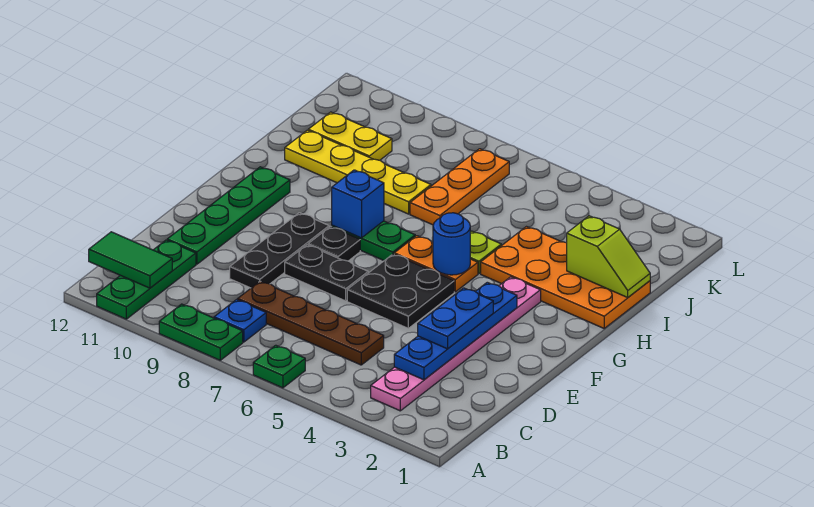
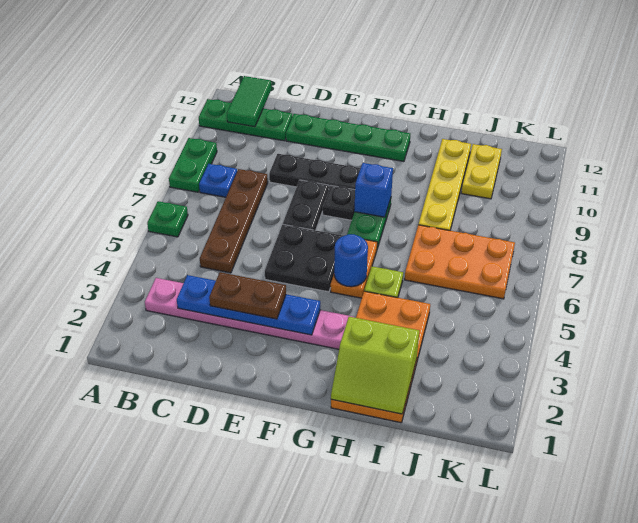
blue plate D3:E3 level 3 -> brown plate D3:E3 level 3
lime slope I1:I2 level 2 top 2 -> lime slope H1:I2 level 2 top 2
orange plate I7:K7 level 1 -> orange plate I6:K7 level 1

